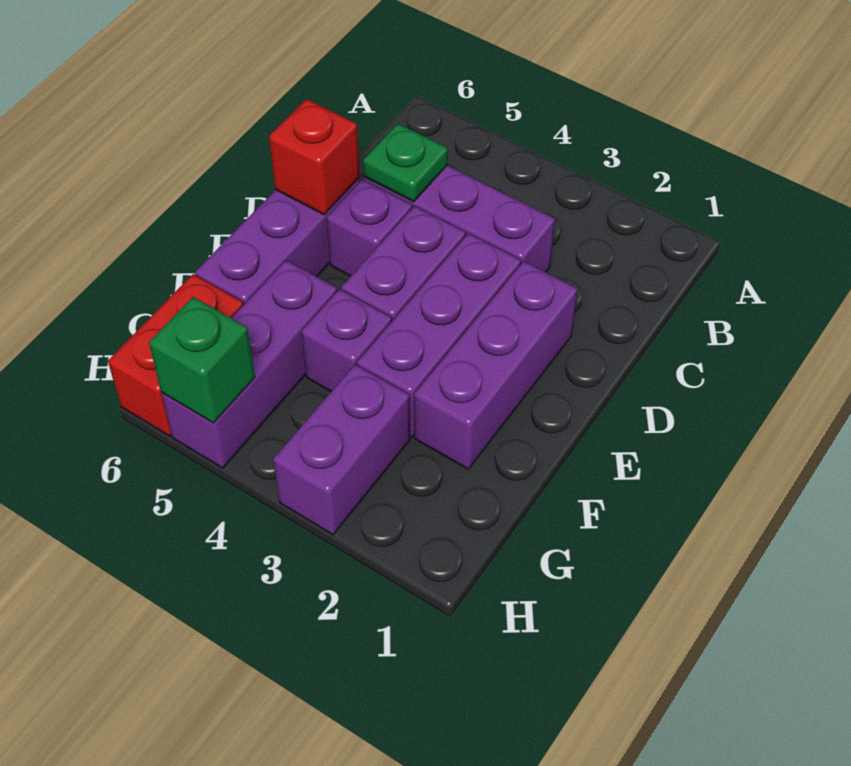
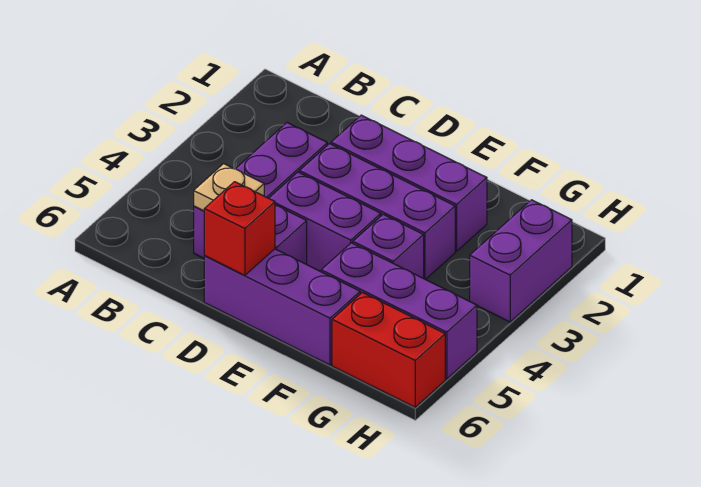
green plate C5 level 2 -> tan plate C5 level 2
purple brick G3:H3 level 1 -> purple brick H2:H3 level 1
green brick H5 level 2 -> none

